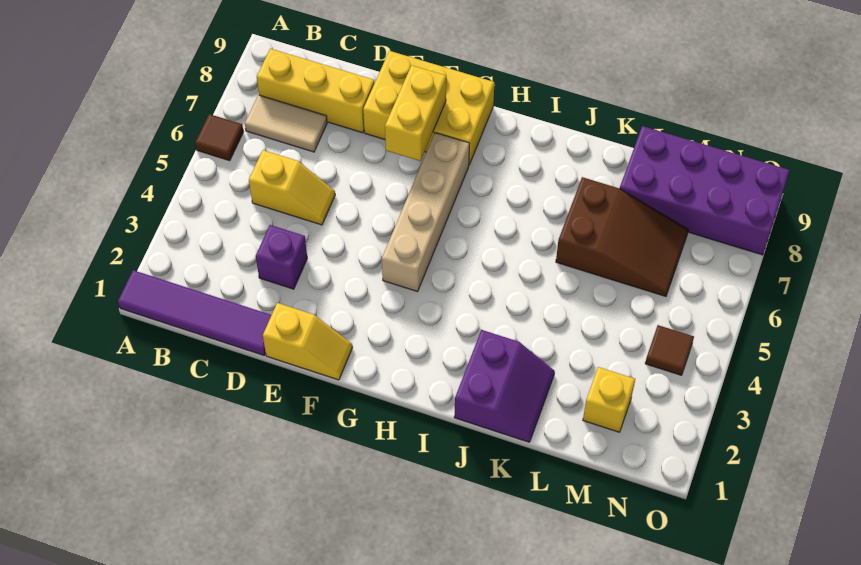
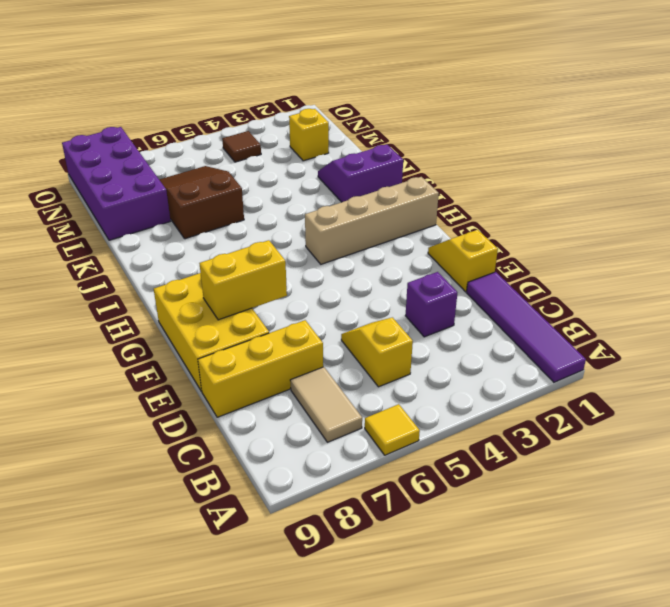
brown tile A6 level 1 -> yellow tile A6 level 1
yellow brick B8:D8 level 1 -> yellow brick D7:D9 level 1
tan brick G4:G7 level 1 -> tan brick H1:H4 level 1

